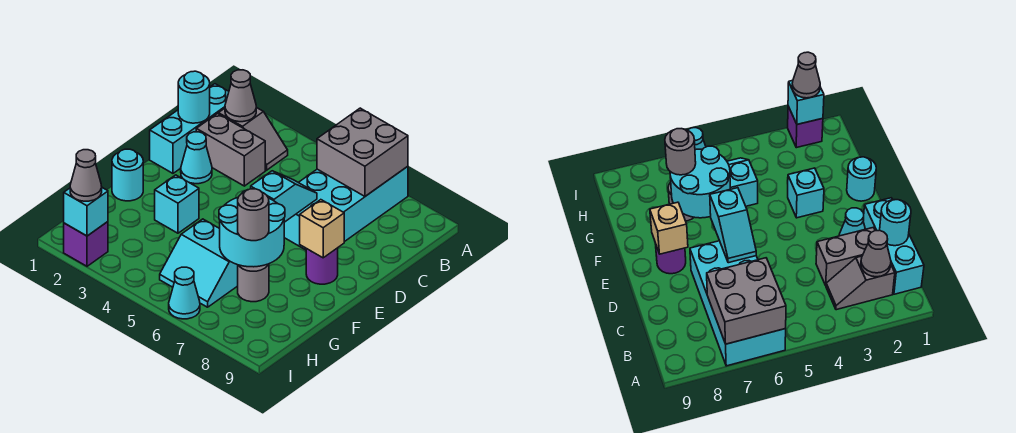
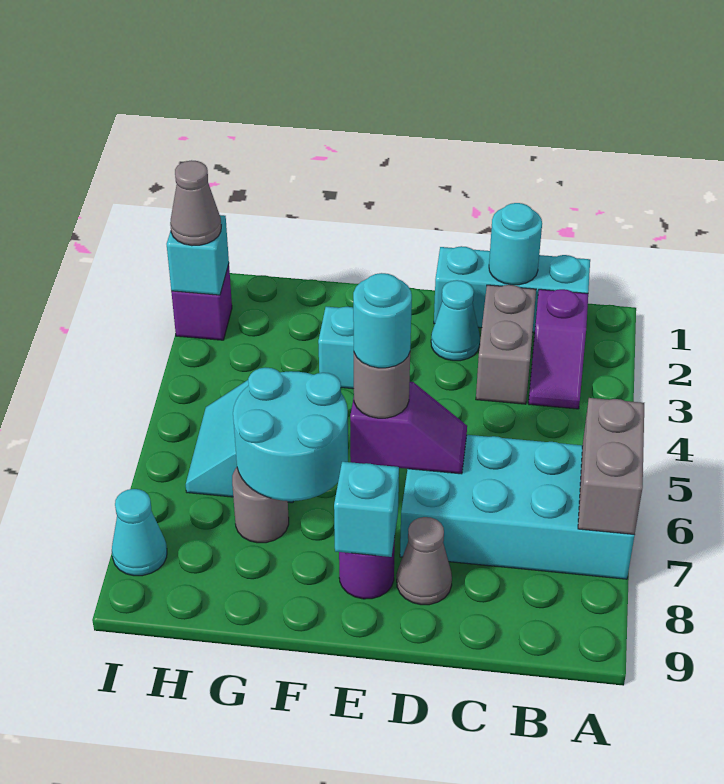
grey brick A6:B7 level 2 -> grey brick A6:A7 level 2
grey slope B2:B3 level 1 top 2 -> purple slope B2:B3 level 1 top 2
grey cone B2 level 2 -> grey cone D8 level 1
cyan slope D6:E6 level 2 top E -> purple slope D6:E6 level 2 top E
tan brick E8 level 2 -> cyan brick E8 level 2
cyan round brick F1 level 1 -> cyan round brick E6 level 4
grey round brick G7 level 3 -> grey round brick E6 level 3
cyan cone I6 level 1 -> cyan cone I8 level 1

